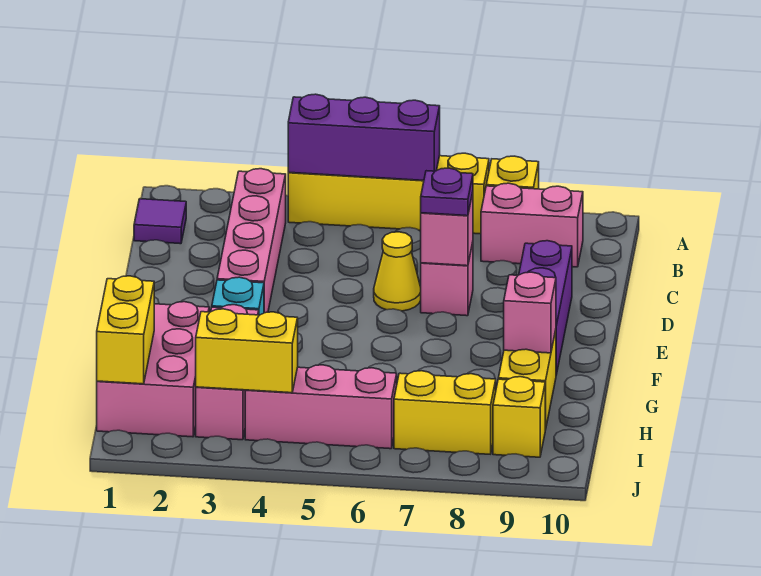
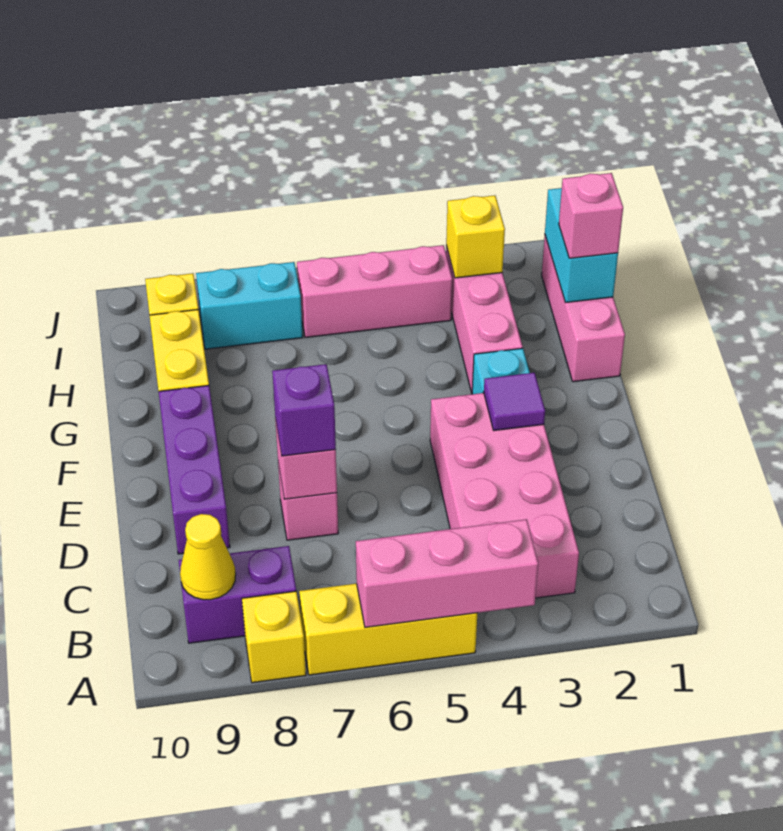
yellow brick A4:A7 level 1 -> yellow brick A5:A7 level 1
purple brick A4:A6 level 2 -> pink brick A4:A6 level 2
purple tile B1 level 1 -> purple tile E3 level 2
pink brick B3:E3 level 1 -> pink brick B3:E4 level 1
pink brick B8:B9 level 1 -> purple brick B8:B9 level 1
yellow cone D6 level 1 -> yellow cone B9 level 2
purple plate D7 level 3 -> purple brick D7 level 3
pink brick G1:I2 level 1 -> pink brick G1:I1 level 1
pink brick G9 level 2 -> pink brick H1 level 3
yellow brick H1:I1 level 2 -> cyan brick H1:I1 level 2
yellow brick I3:I4 level 2 -> yellow brick I3 level 2
yellow brick I7:I8 level 1 -> cyan brick I7:I8 level 1

